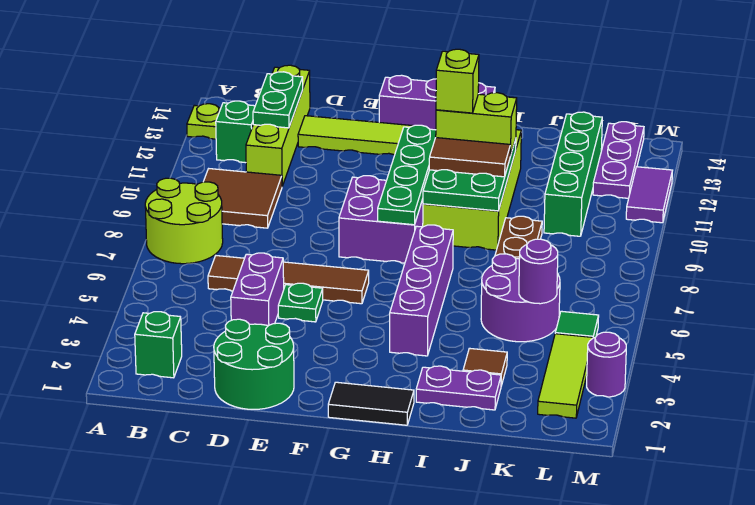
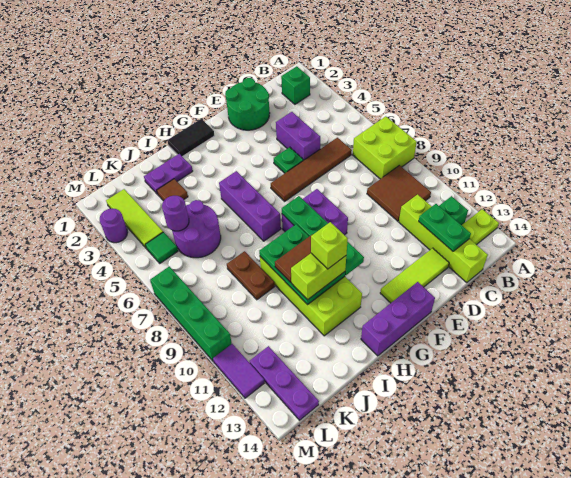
lime round brick A7:B8 level 1 -> lime brick A7:B8 level 1
purple brick H4:H7 level 1 -> purple brick H5:H7 level 1
green brick K10:K13 level 1 -> green brick M7:M10 level 1

